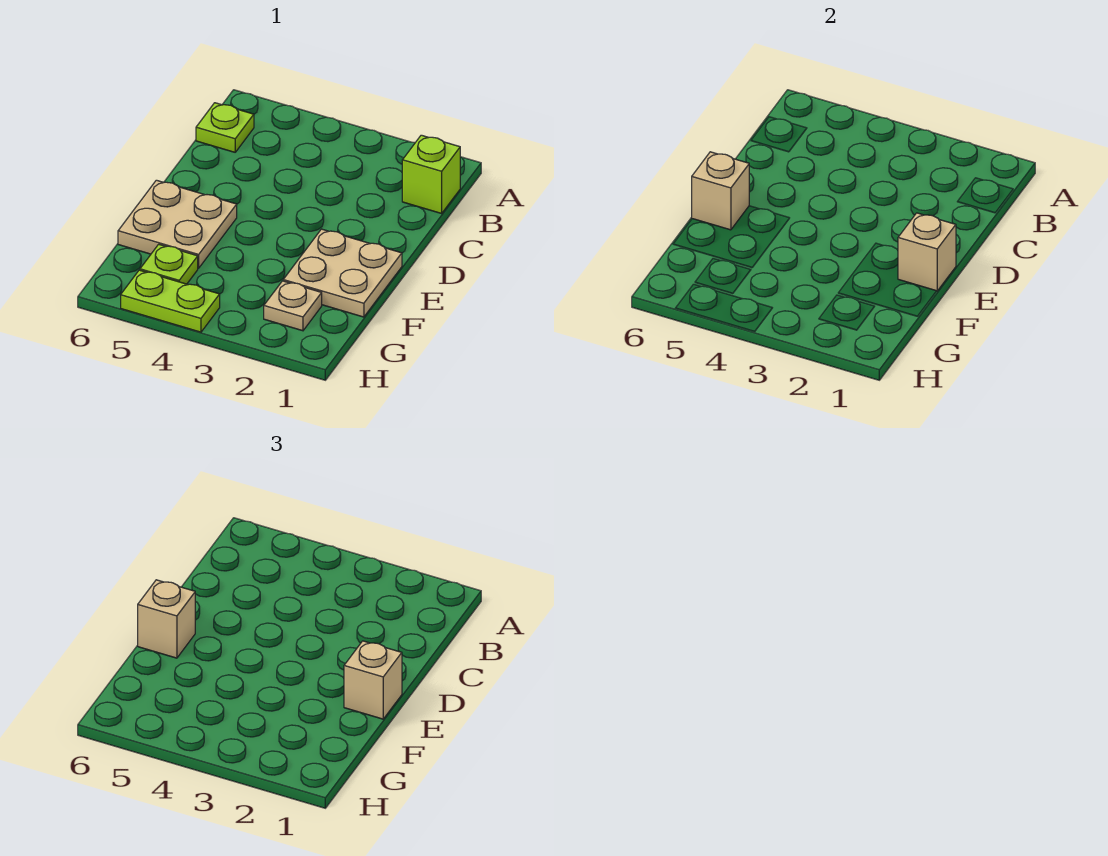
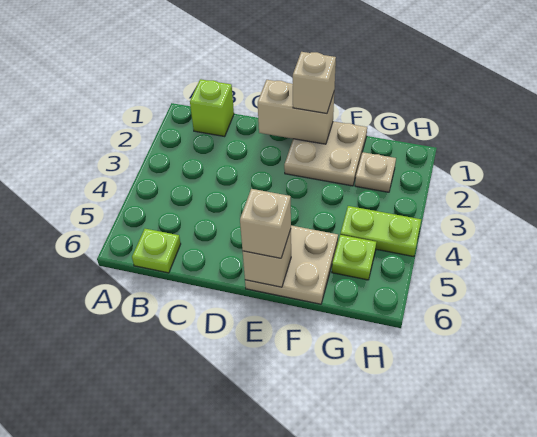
tan brick E1 level 2 -> tan brick D1:E1 level 2
lime plate H4:H5 level 1 -> lime plate G4:H4 level 1

